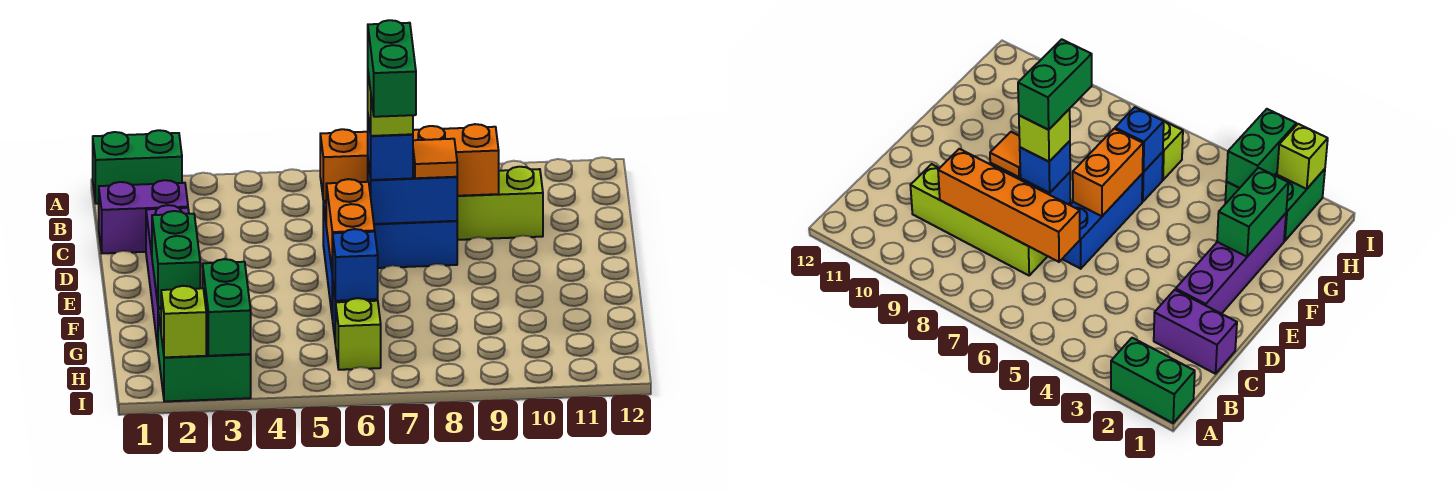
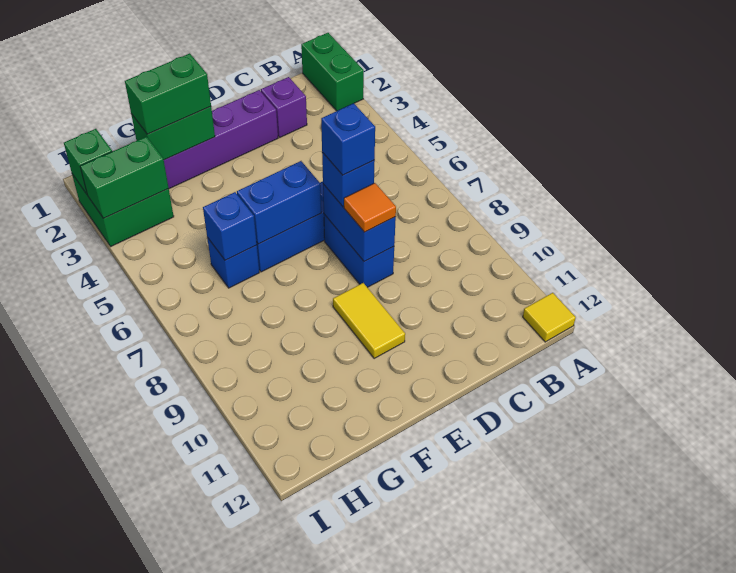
none -> yellow tile A12 level 1
purple brick C1:C2 level 1 -> purple brick C2 level 1
orange brick C6:C9 level 2 -> none
lime brick C7:C10 level 1 -> none
lime brick D7 level 4 -> blue brick D7 level 4
green brick D7:E7 level 5 -> green brick F2:G2 level 3
orange brick E6:F6 level 2 -> blue brick E6:F6 level 2
none -> yellow tile E9:E10 level 1
lime brick H6 level 1 -> none
lime brick I2 level 2 -> green brick I2 level 2

